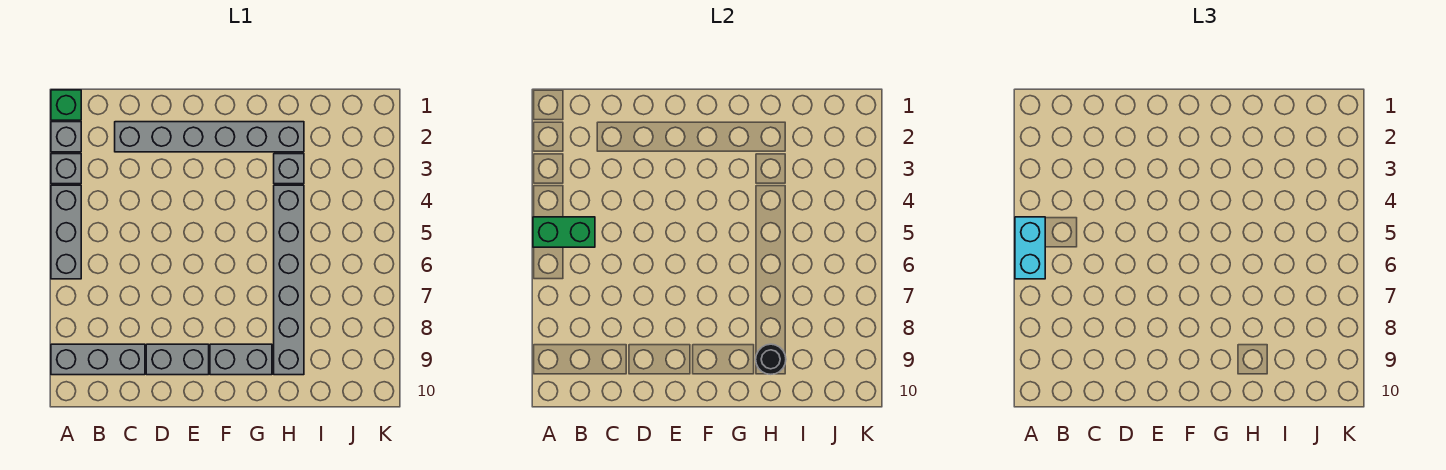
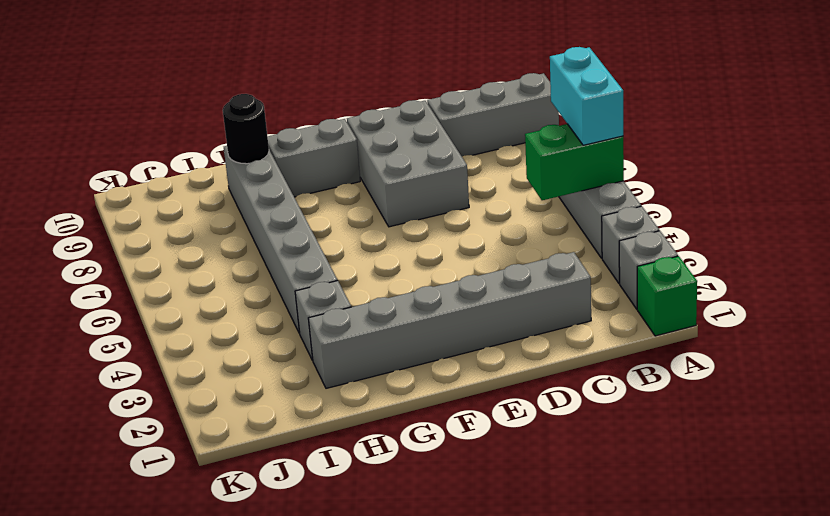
grey brick D9:E9 level 1 -> grey brick D7:E9 level 1

